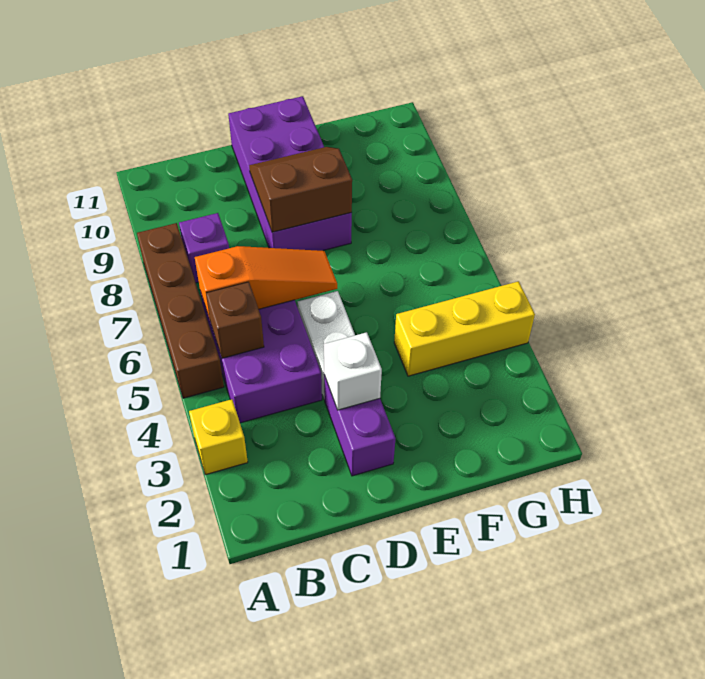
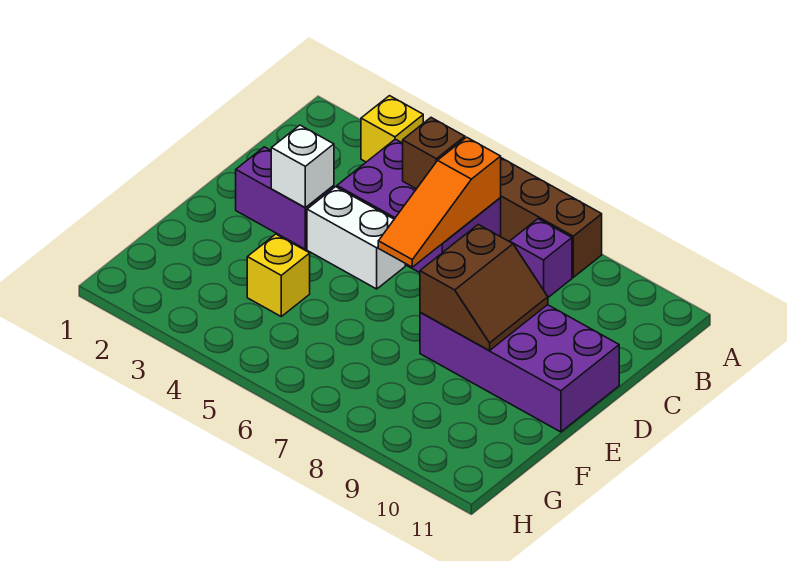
yellow brick F4:H4 level 1 -> yellow brick F4 level 1

